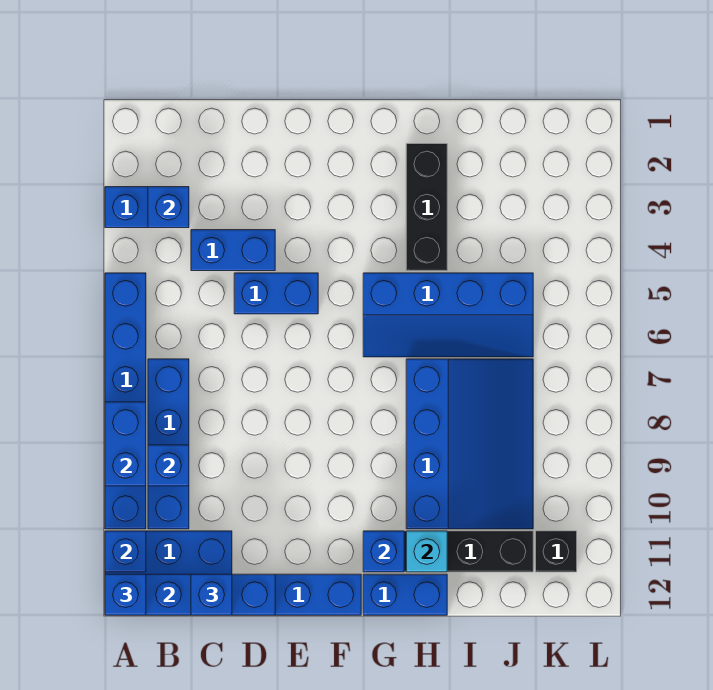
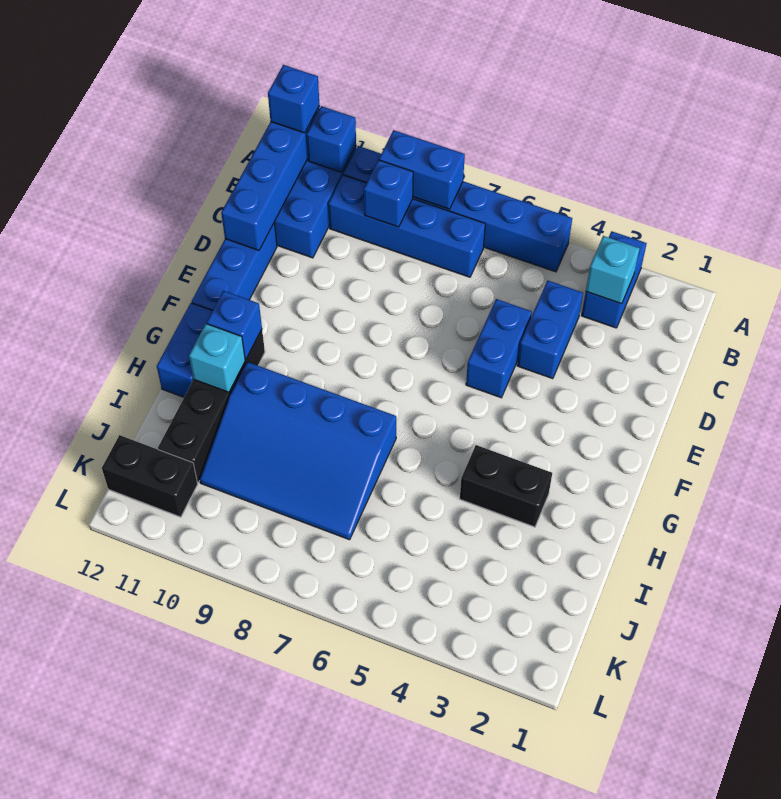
blue brick B3 level 2 -> cyan brick B3 level 2
blue brick C12 level 3 -> none
blue slope G5:J6 level 1 top 5 -> none
black brick H2:H4 level 1 -> black brick H3:H4 level 1
black brick K11 level 1 -> black brick K11:K12 level 1

